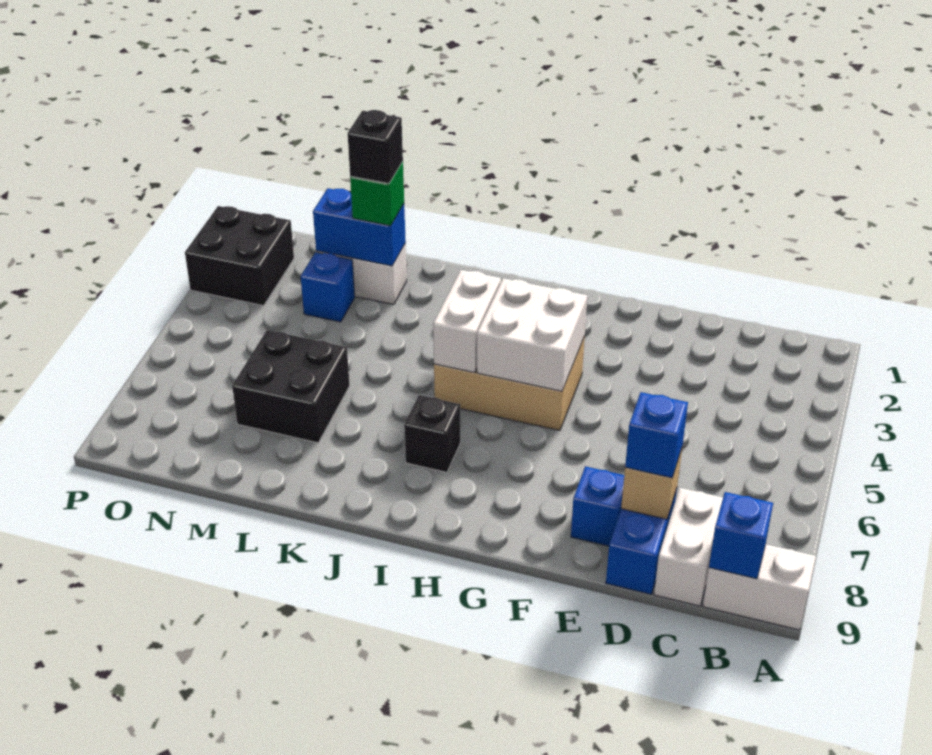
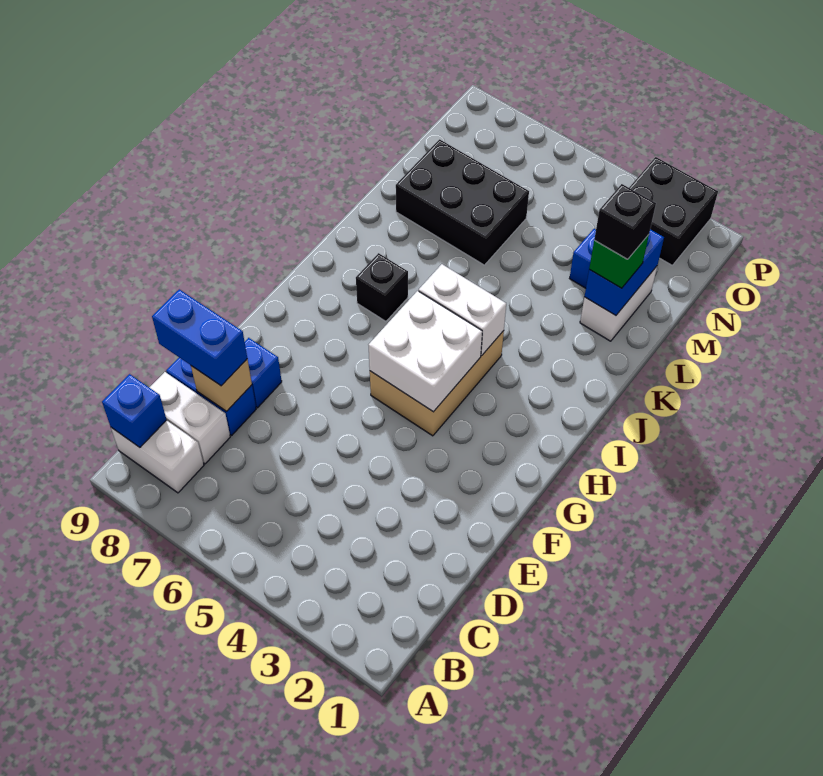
white brick A9:B9 level 1 -> white brick B8:B9 level 1
blue brick D8 level 3 -> blue brick D8:D9 level 3
black brick L6:M7 level 1 -> black brick L6:M8 level 1

